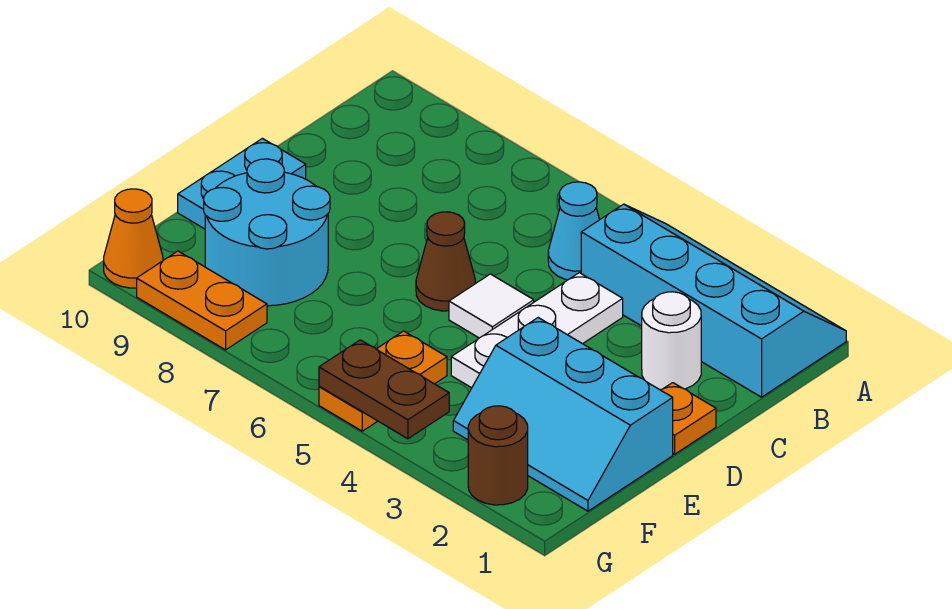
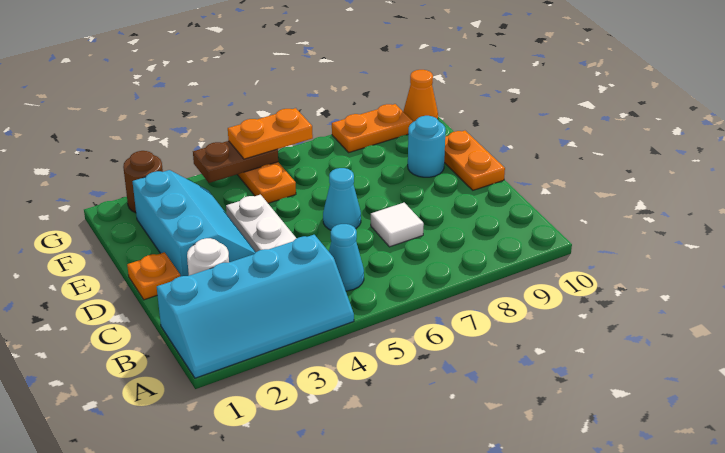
white tile D5 level 1 -> white tile C7 level 1
brown cone D6 level 1 -> cyan cone D6 level 1
cyan plate D10:E10 level 1 -> orange plate D10:E10 level 1
cyan slope E1:F3 level 1 top E -> cyan slope D2:F3 level 1 top 2
cyan round brick E8:F9 level 1 -> cyan round brick E9 level 1
none -> orange plate G5:G6 level 3

